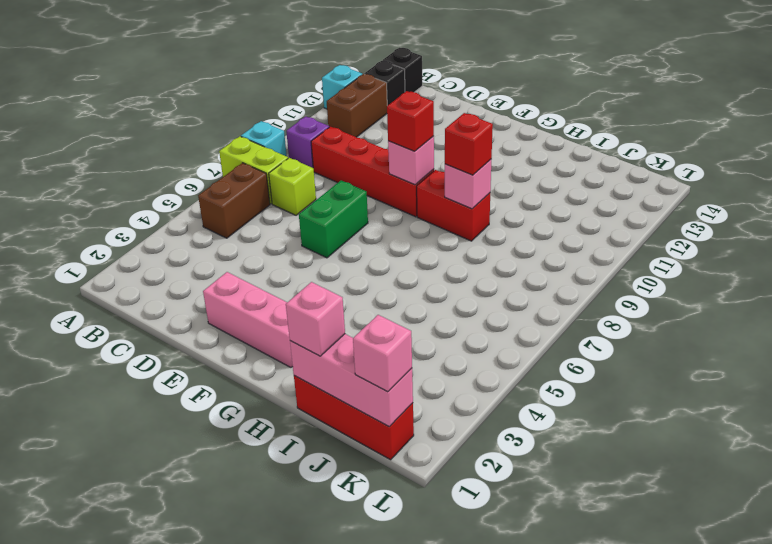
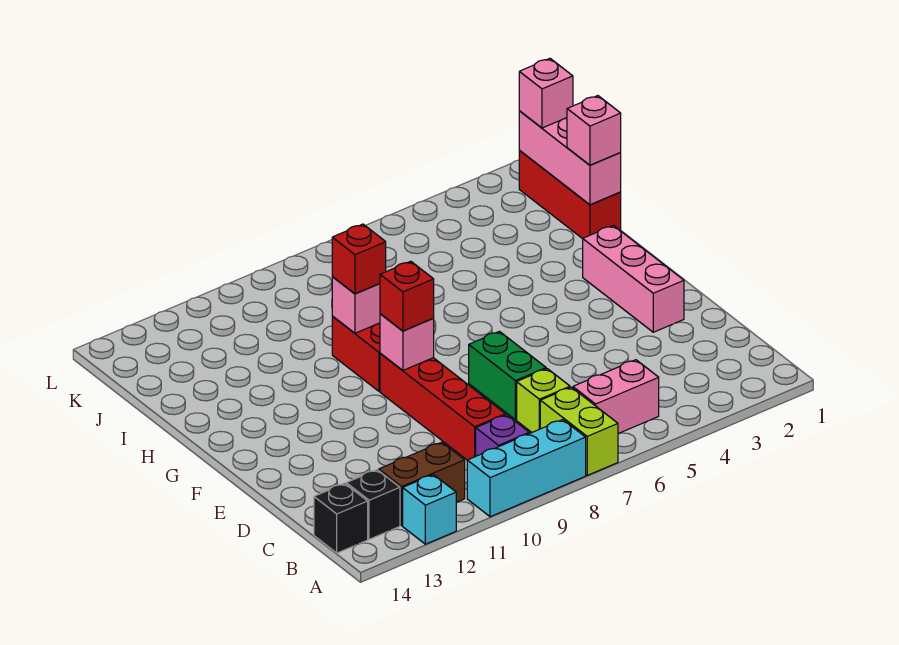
cyan brick A8 level 1 -> cyan brick A8:A10 level 1
brown brick B5:B6 level 1 -> pink brick B5:B6 level 1
green brick E6:E7 level 1 -> green brick D7:E7 level 1

